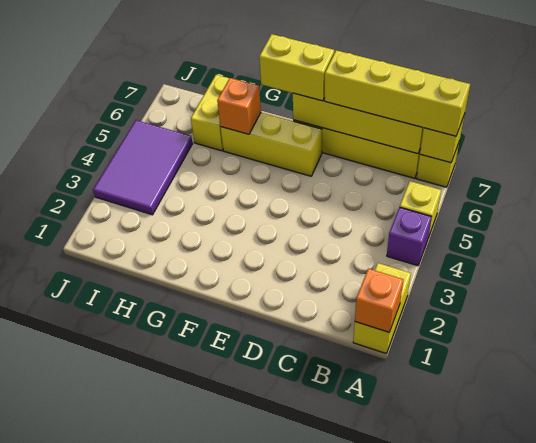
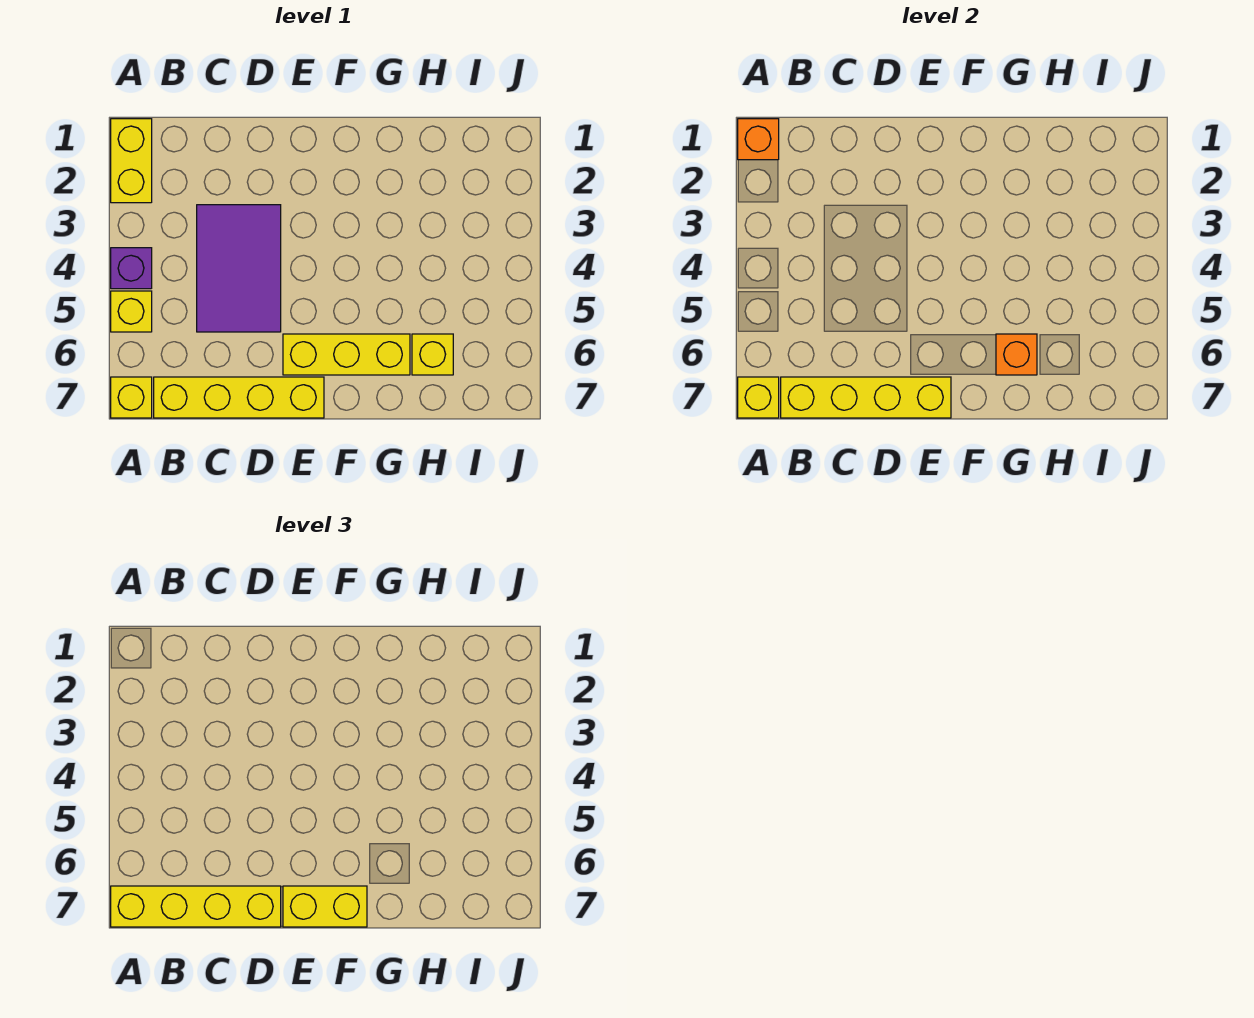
yellow brick H6:H7 level 1 -> yellow brick H6 level 1
purple tile I3:J5 level 1 -> purple tile C3:D5 level 1

